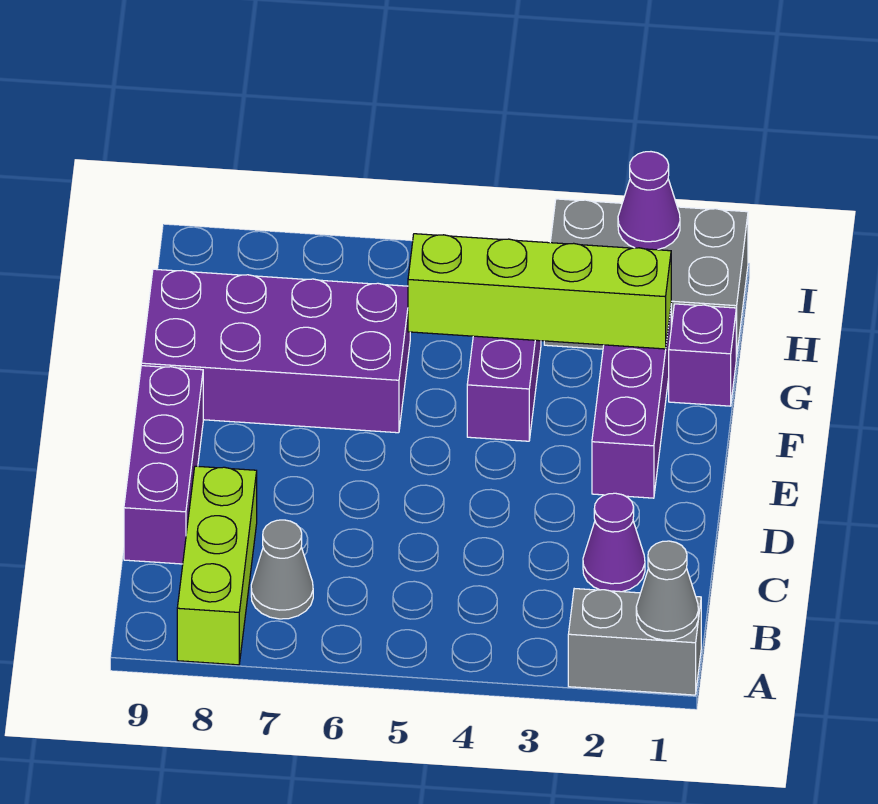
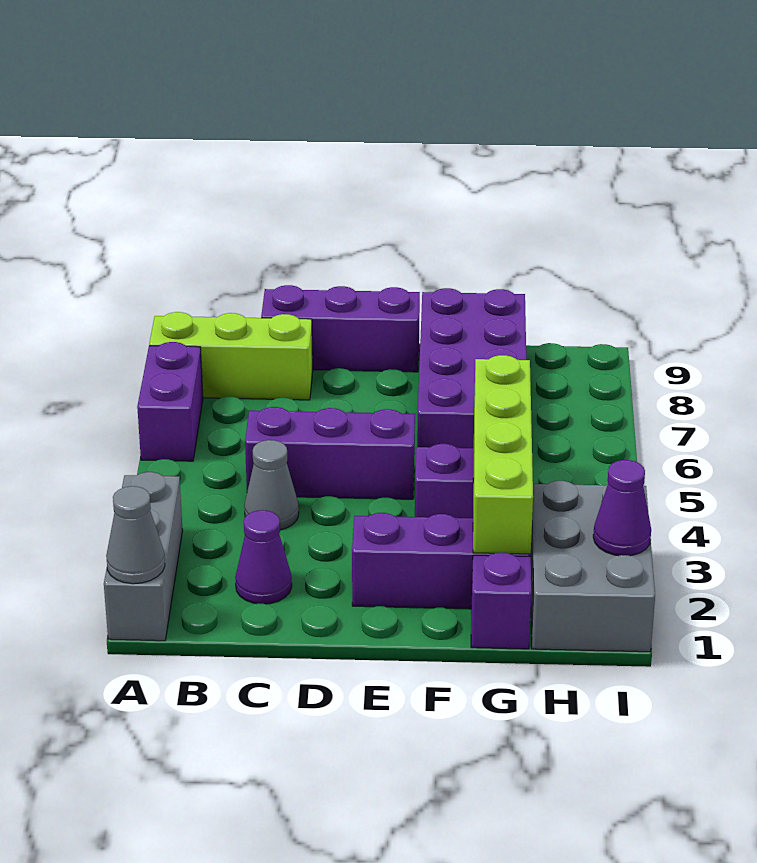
grey brick A1:A2 level 1 -> grey brick A1:A3 level 1
none -> purple brick A6:A7 level 1
grey cone B7 level 1 -> grey cone C4 level 1
none -> purple brick C5:E5 level 1

